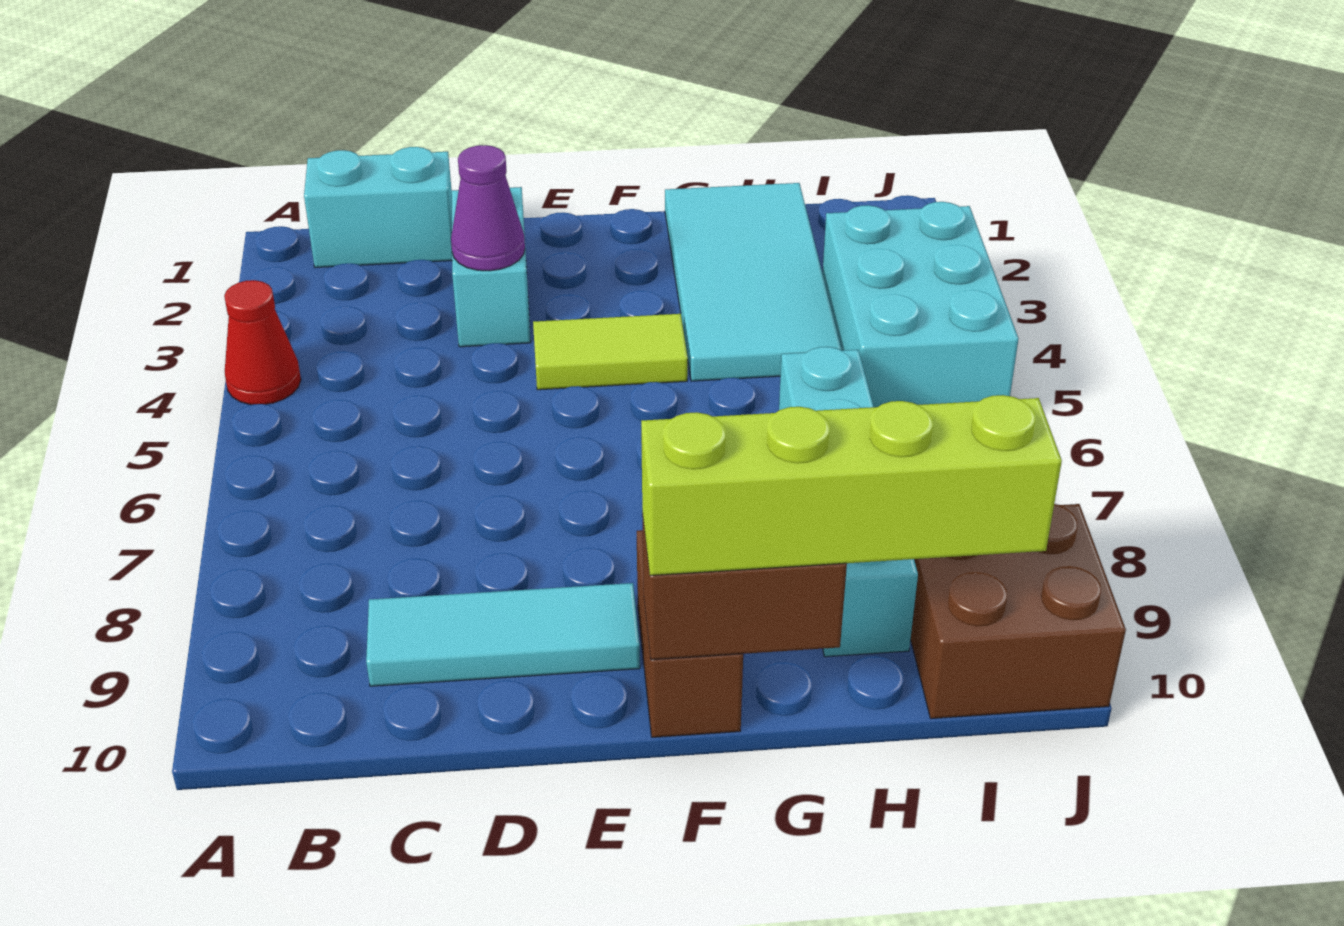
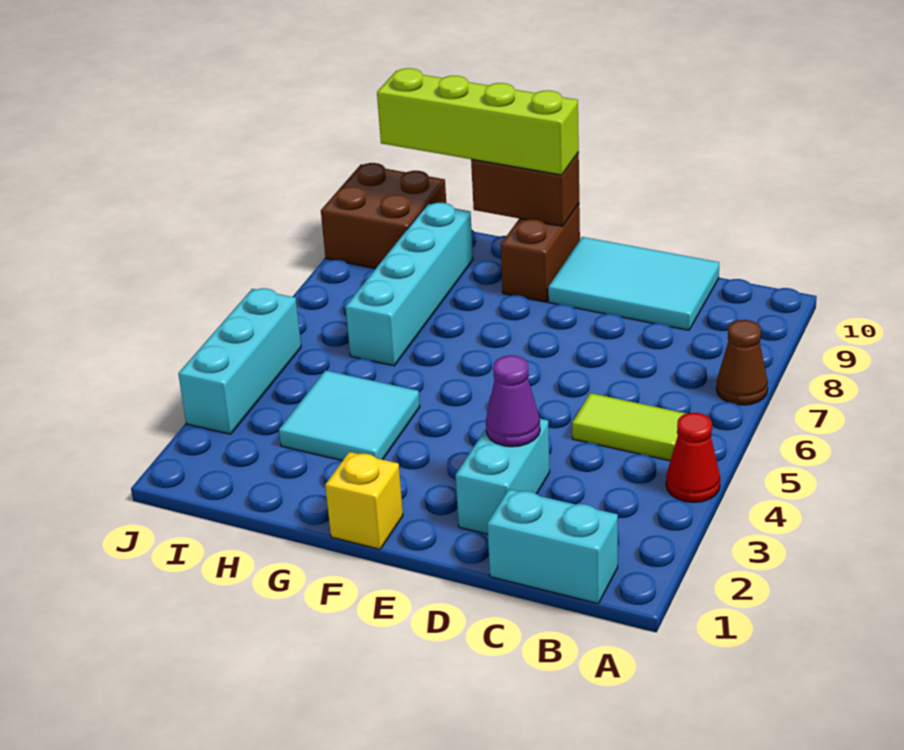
none -> brown cone A7 level 1
cyan tile C9:E9 level 1 -> cyan tile C9:E10 level 1
lime tile E4:F4 level 1 -> lime tile B5:C5 level 1
none -> yellow brick F1 level 1
cyan tile G1:H4 level 1 -> cyan tile G3:H4 level 1
cyan brick I3:J5 level 1 -> cyan brick J3:J5 level 1

